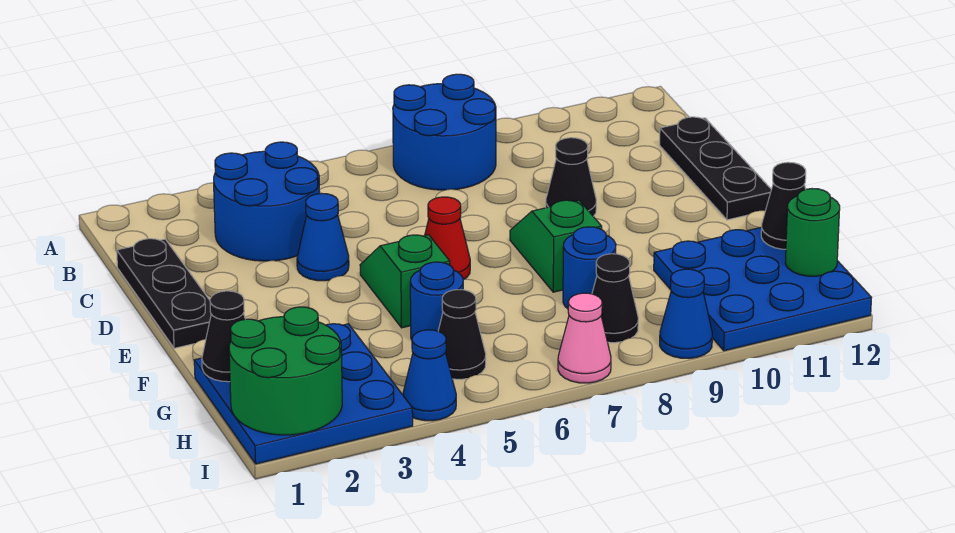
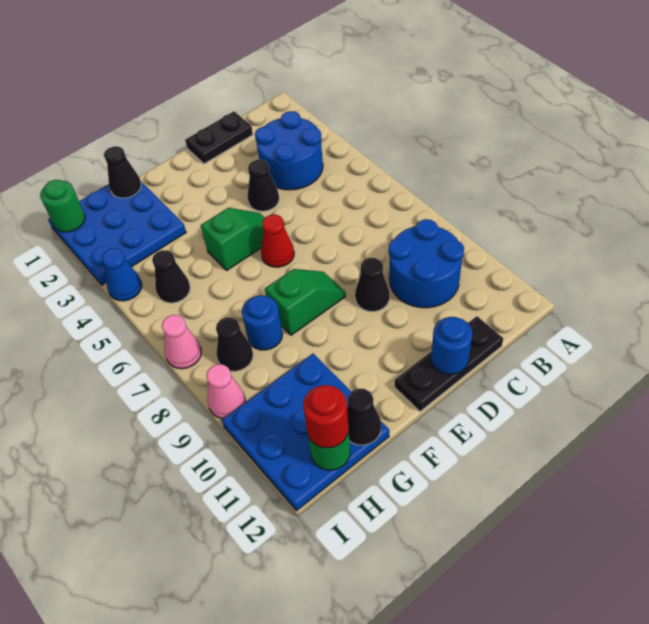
blue round brick A7:B8 level 1 -> blue round brick B9:C10 level 1
black plate C1:E1 level 1 -> black plate C1:D1 level 1
blue cone D4 level 1 -> black cone D4 level 1
blue round brick G5 level 1 -> blue round brick D12 level 2
green round brick H1:I2 level 2 -> green round brick I1 level 2
none -> red round brick H12 level 3
blue cone I9 level 1 -> pink cone I9 level 1

